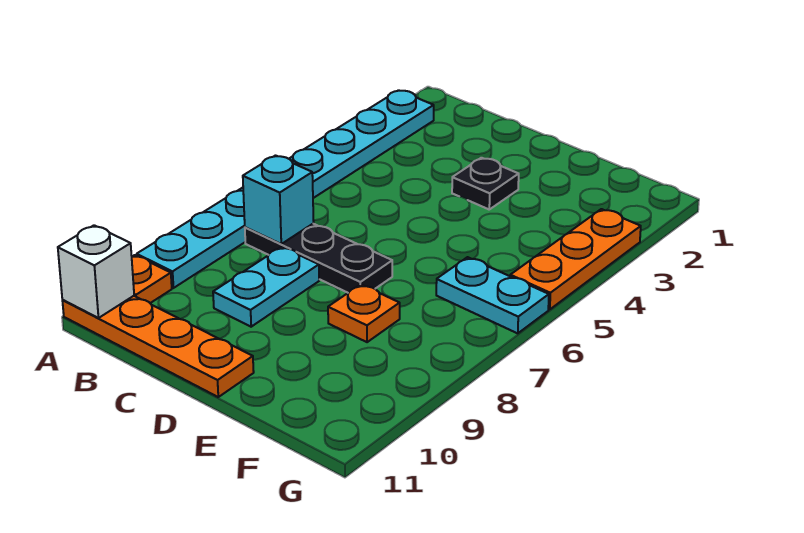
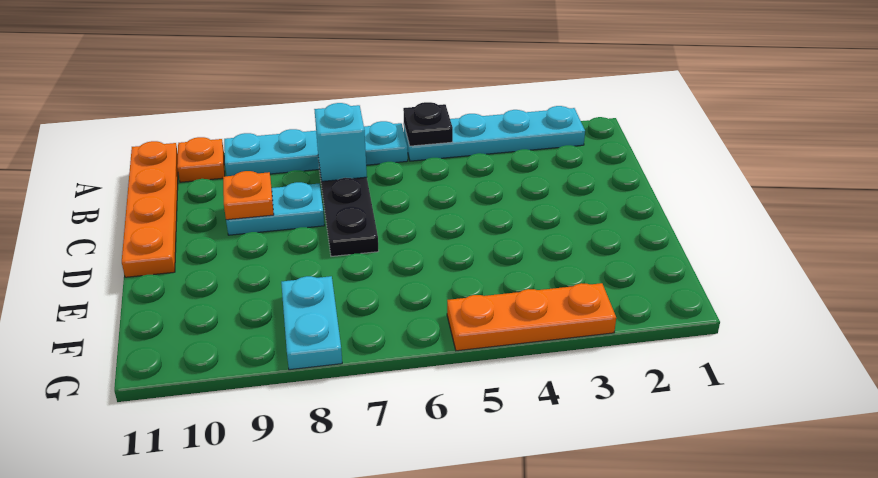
white brick A11 level 2 -> none
black plate D3 level 1 -> black plate A5 level 2
orange plate E8 level 1 -> orange plate C9 level 2
cyan plate F6:G6 level 1 -> cyan plate F8:G8 level 1

